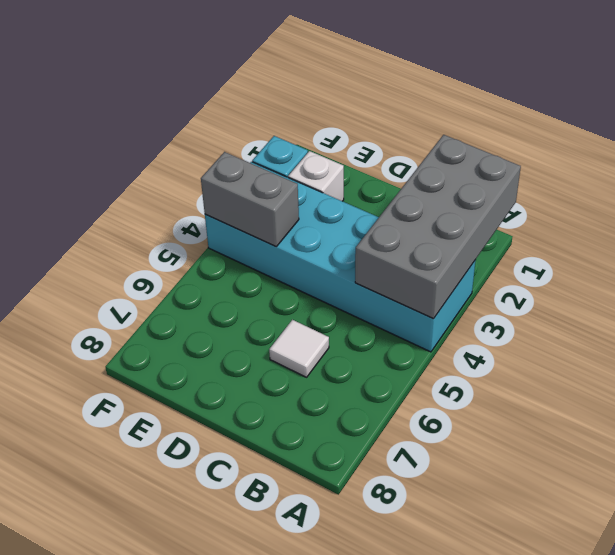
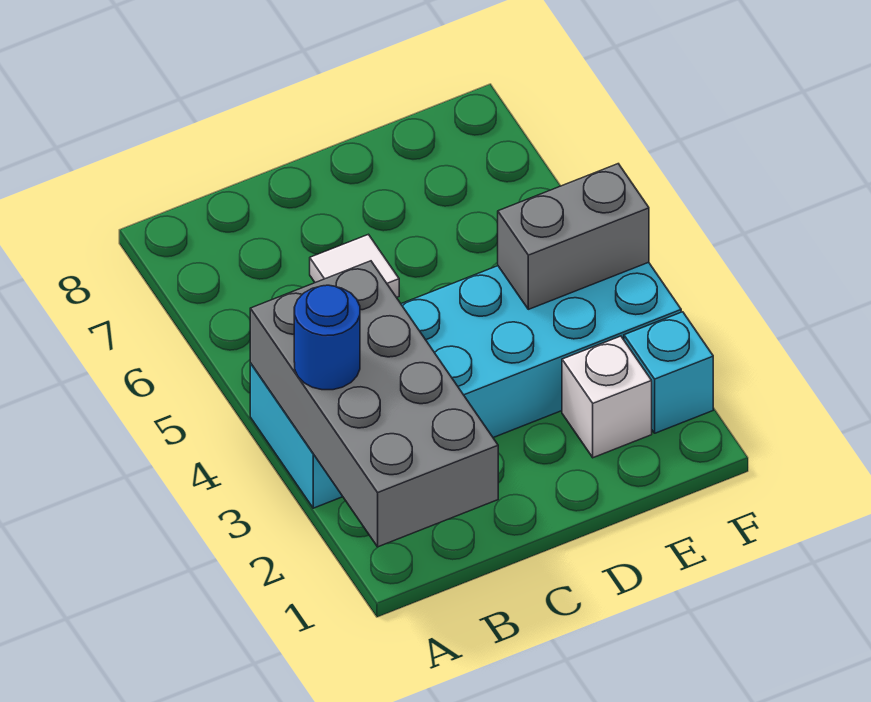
none -> blue round brick A3 level 3

